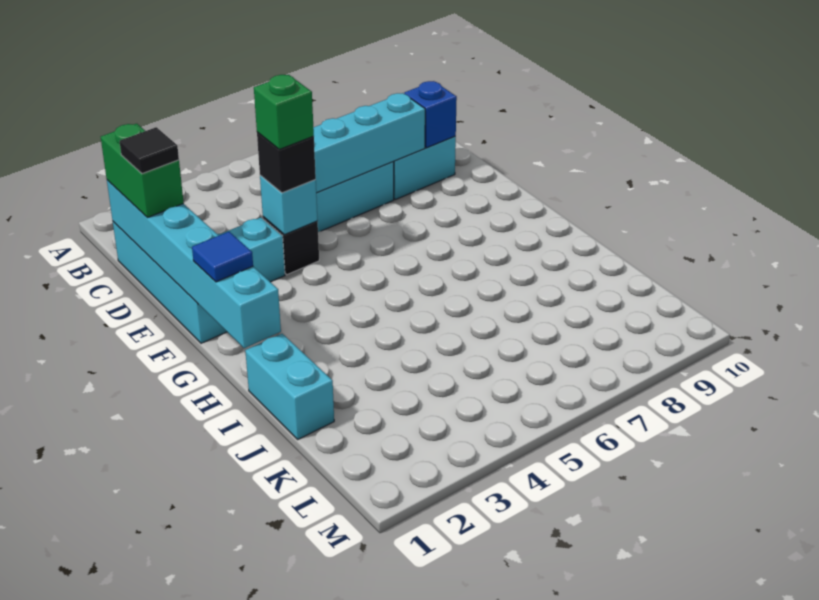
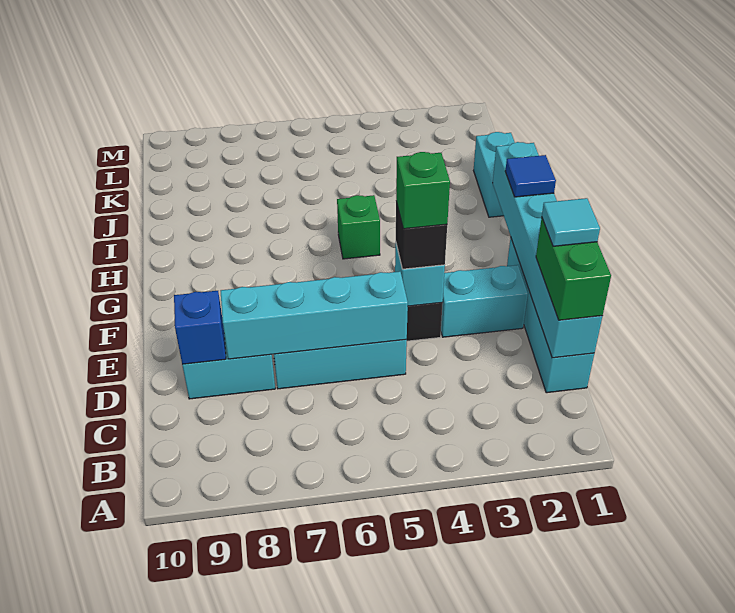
black tile D1 level 4 -> cyan tile D1 level 4
none -> green brick H5 level 1

